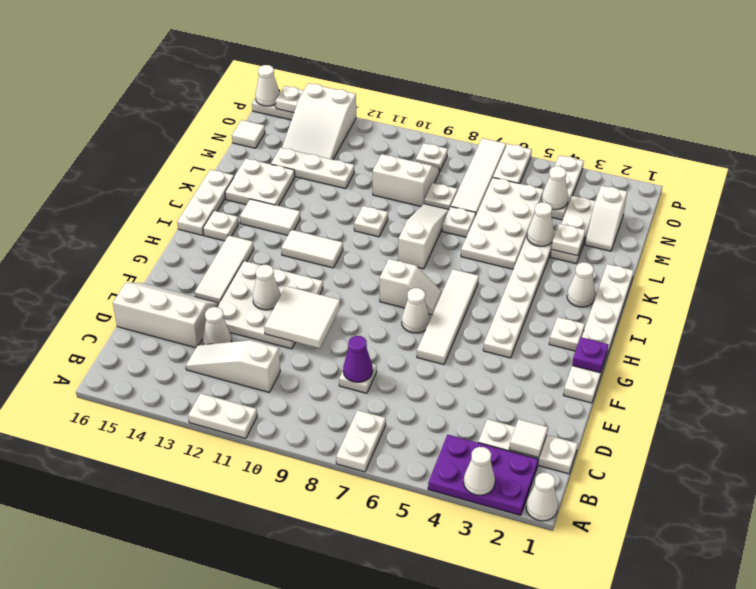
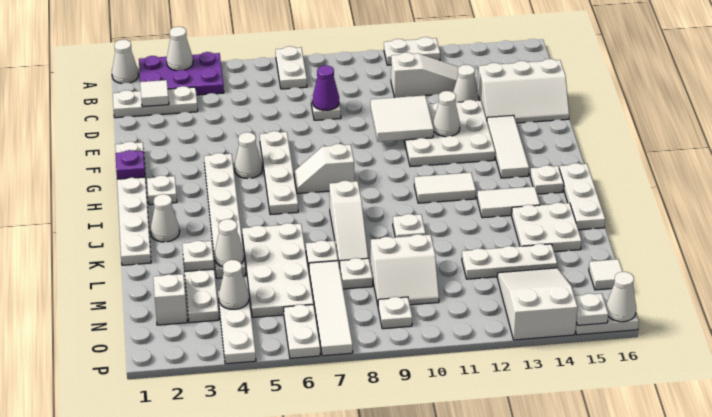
white tile F6:I6 level 1 -> white plate F6:I6 level 1
white cone G7 level 1 -> white cone G5 level 1

